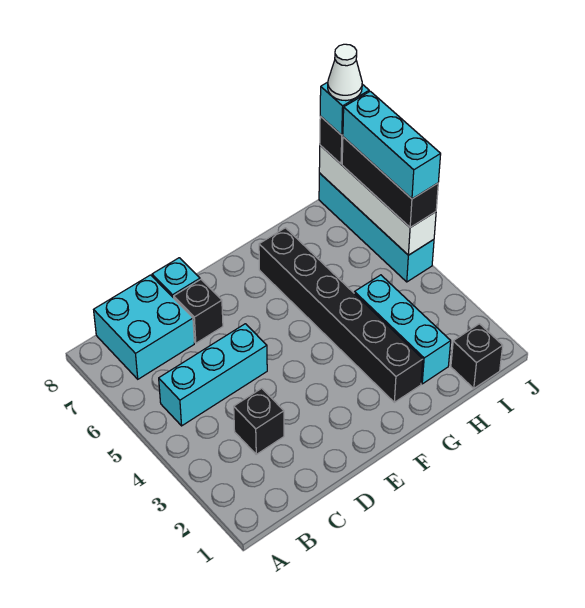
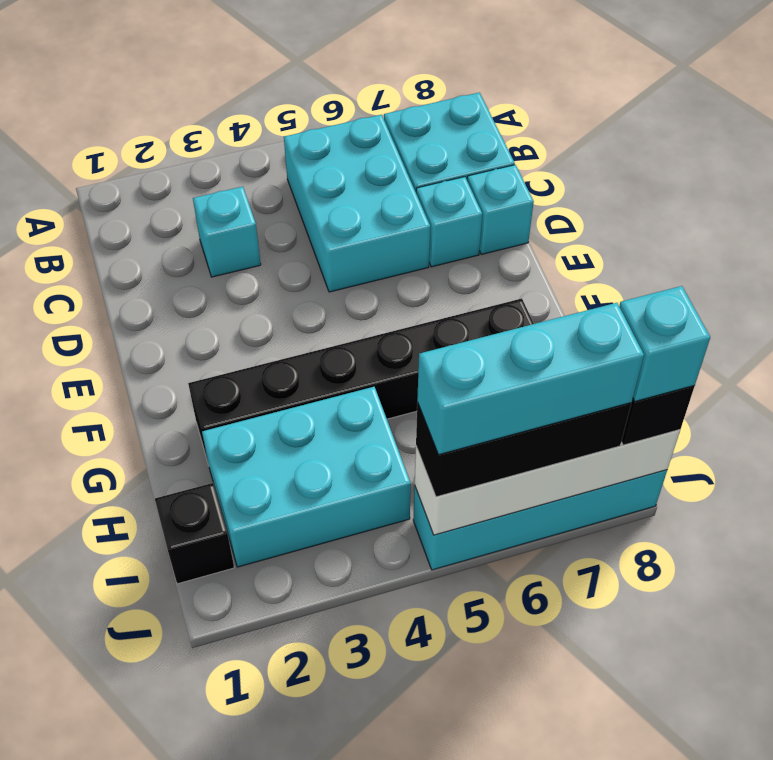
cyan brick B5:D5 level 1 -> cyan brick B5:D6 level 1
black brick C3 level 1 -> cyan brick C3 level 1
black brick D7 level 1 -> cyan brick D7 level 1
cyan brick H2:H4 level 1 -> cyan brick H2:I4 level 1
white cone J8 level 5 -> none

